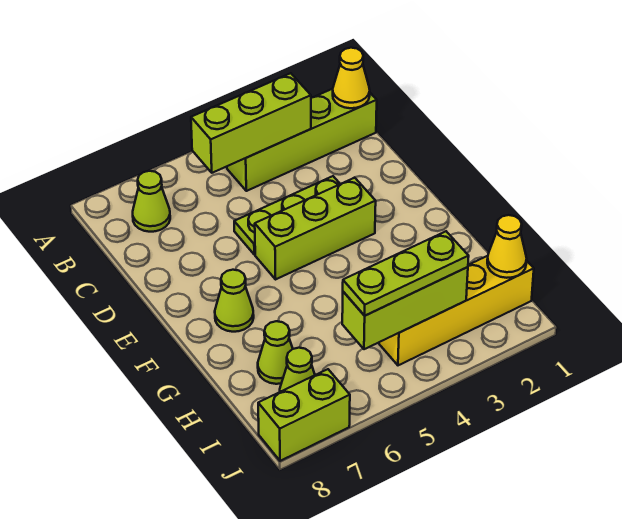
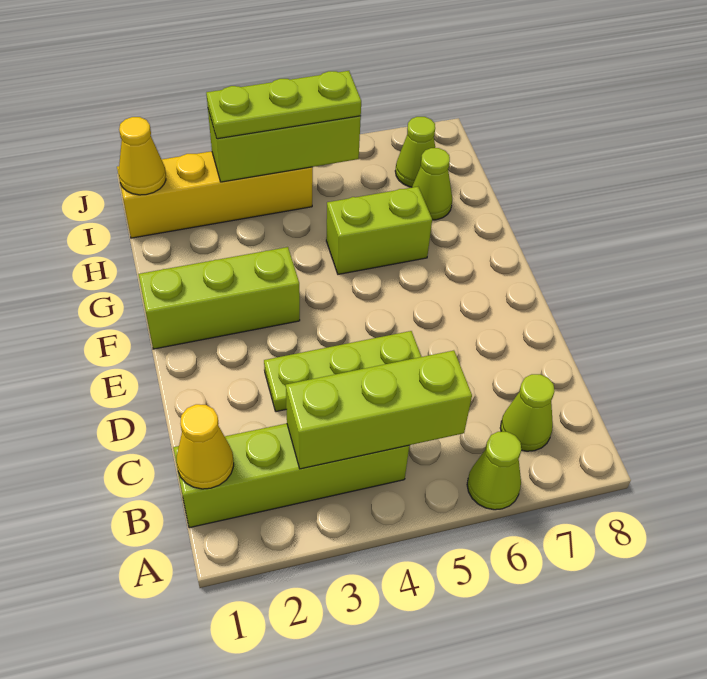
lime brick E3:E5 level 1 -> lime brick F1:F3 level 1
lime cone F7 level 1 -> lime cone A6 level 1
lime brick J7:J8 level 1 -> lime brick G5:G6 level 1

